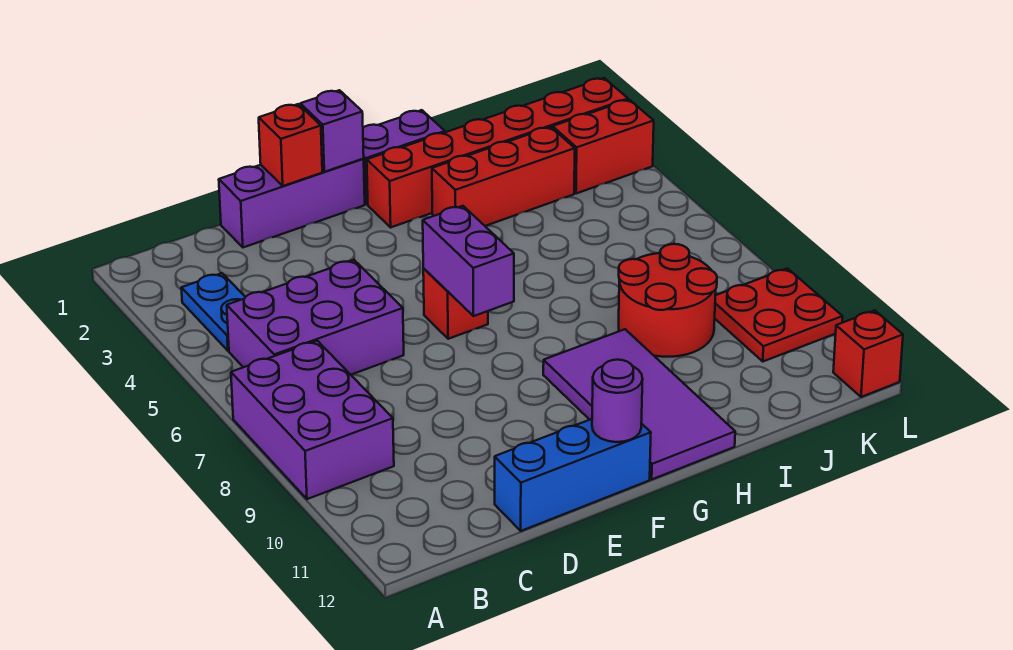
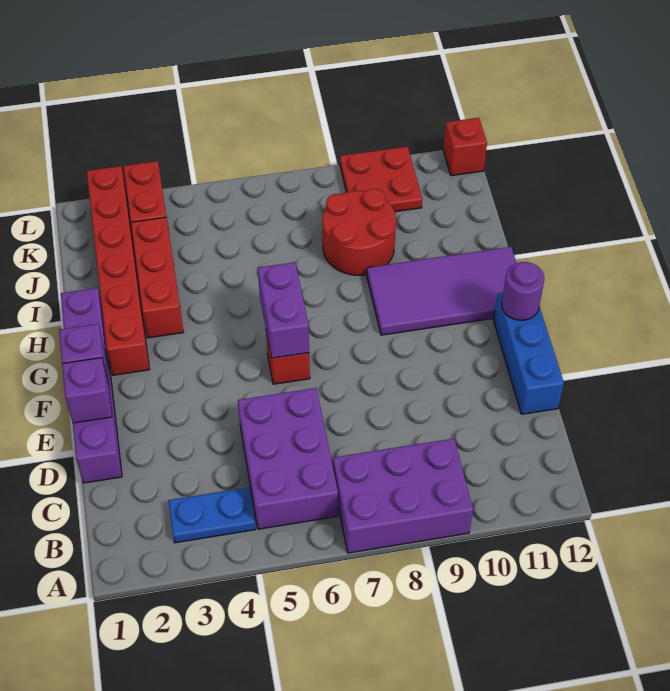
red brick E1 level 2 -> purple brick E1 level 2
purple brick F6:F7 level 2 -> purple brick F6:G6 level 2

